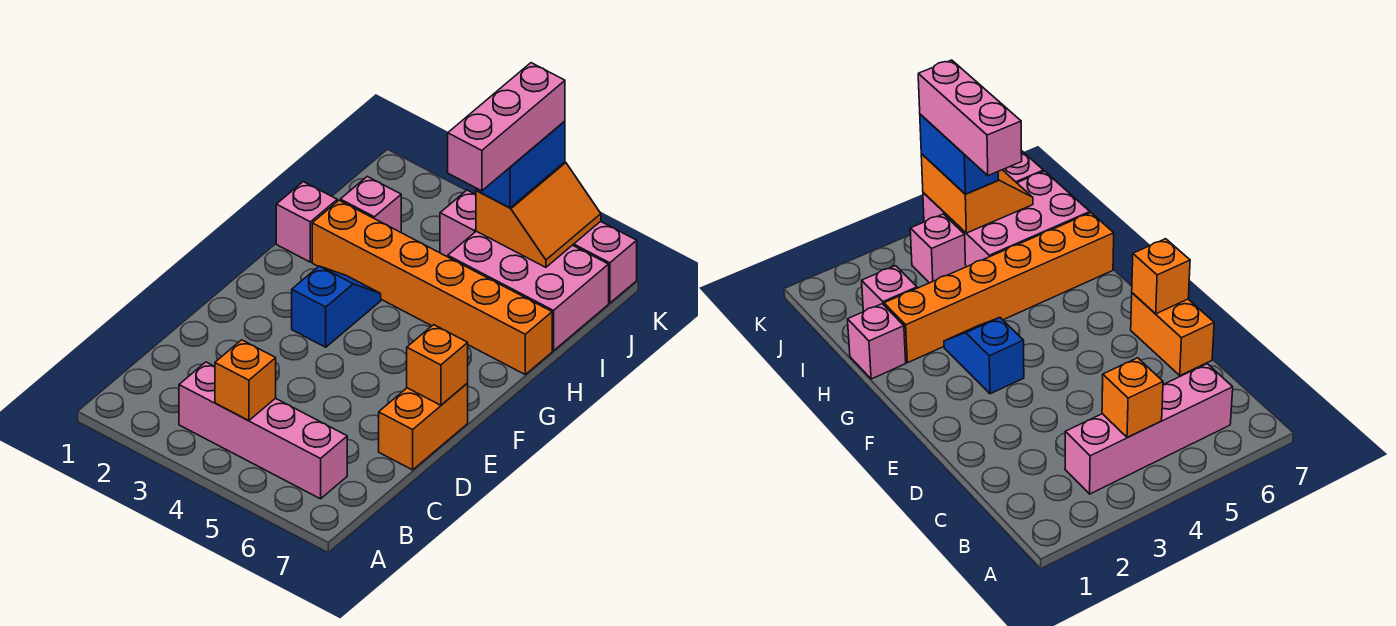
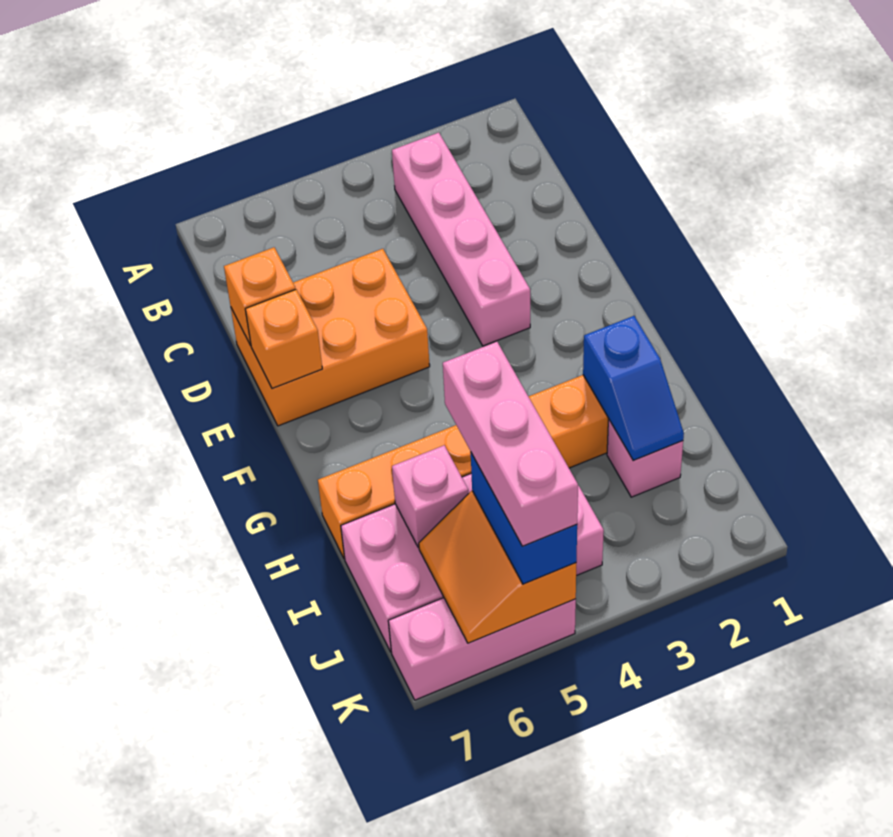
pink brick B3:B6 level 1 -> pink brick B3:E3 level 1
orange brick B4 level 2 -> orange brick D7 level 2
orange brick D7:E7 level 1 -> orange brick D5:E7 level 1
blue slope F3:G3 level 1 top F -> blue slope H2:I2 level 2 top H
pink brick H1 level 1 -> pink brick I6 level 2

